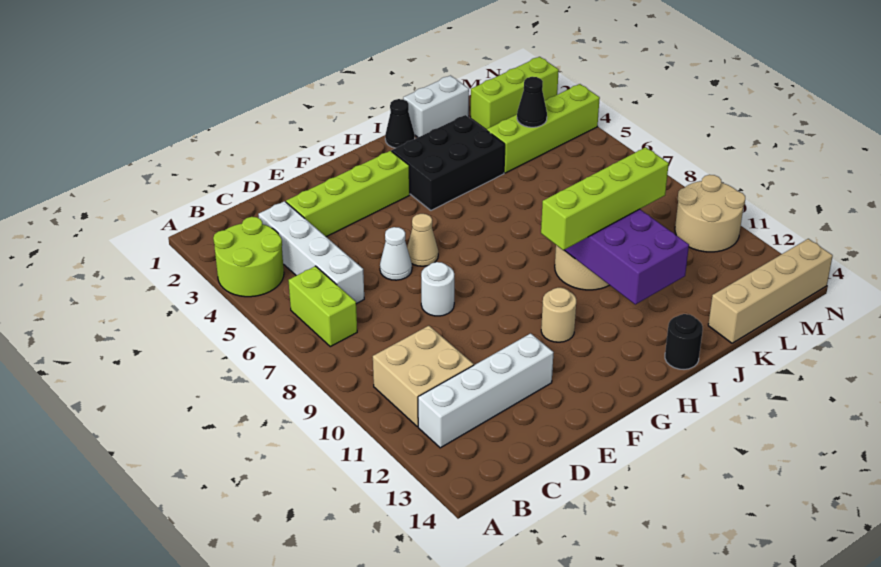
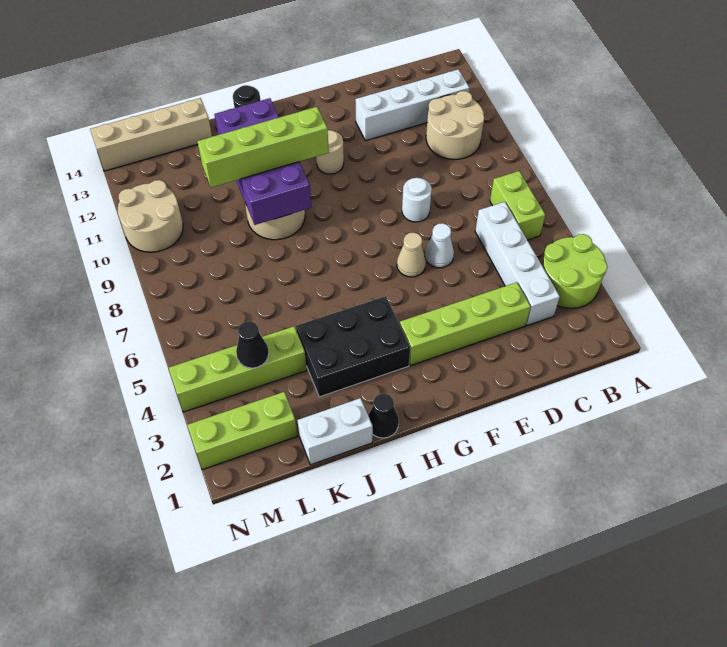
tan brick B10:C11 level 1 -> tan round brick B10:C11 level 1

